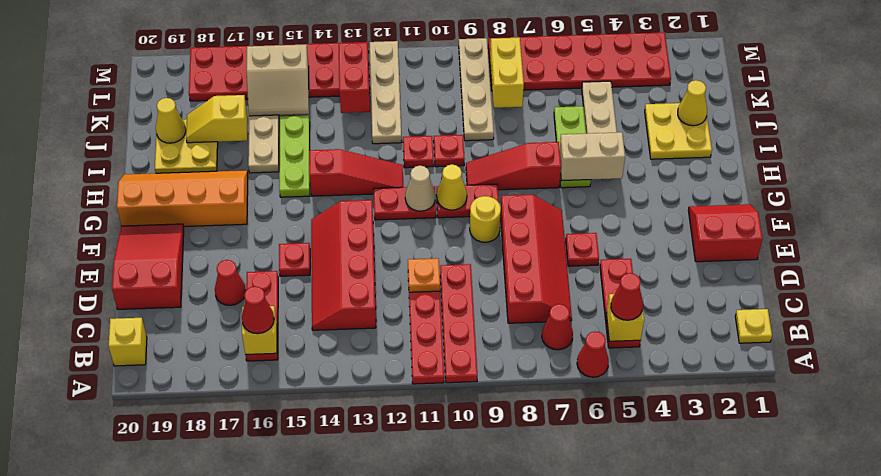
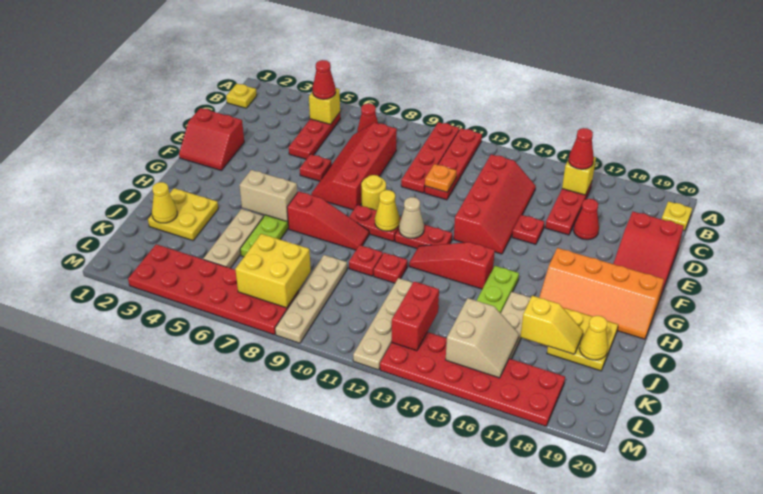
red cone A6 level 1 -> none
yellow brick B20 level 1 -> yellow plate B20 level 1
yellow brick K8:L8 level 2 -> yellow brick K7:L8 level 2
tan slope K15:L16 level 2 top L -> tan slope K15:L16 level 2 top 15

